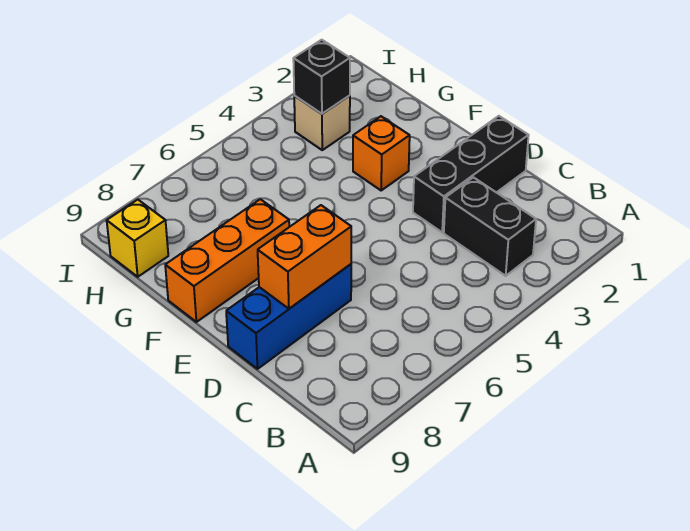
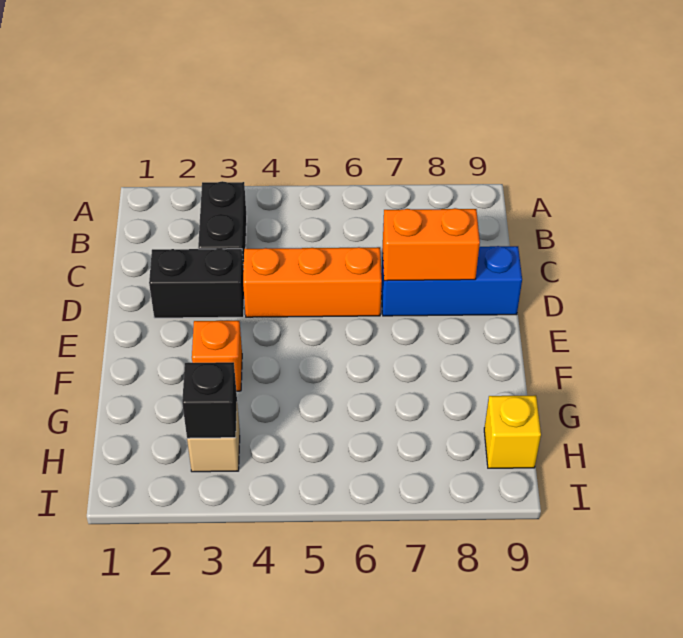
black brick D1:D3 level 1 -> black brick D2:D3 level 1
orange brick F7:F9 level 1 -> orange brick D4:D6 level 1

